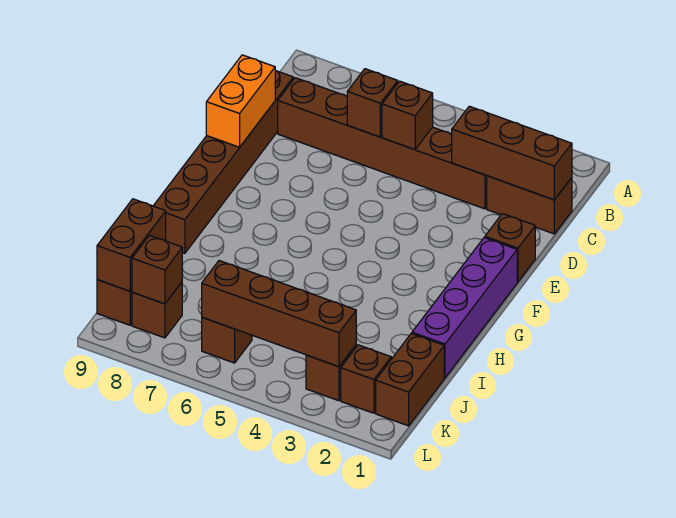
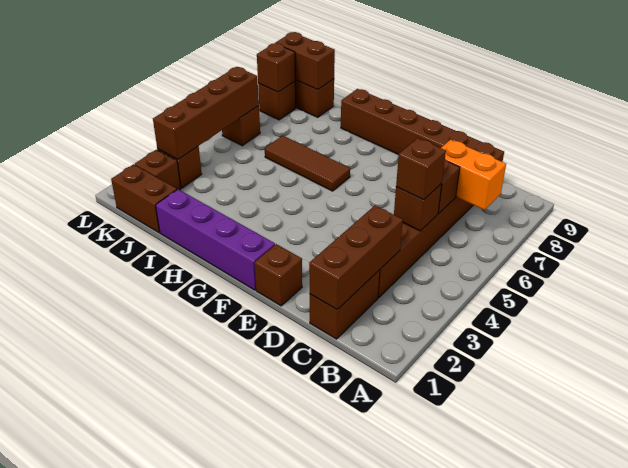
none -> brown brick C5 level 3
orange brick D9:E9 level 2 -> orange brick B7:C7 level 2
none -> brown tile G6:I6 level 1

